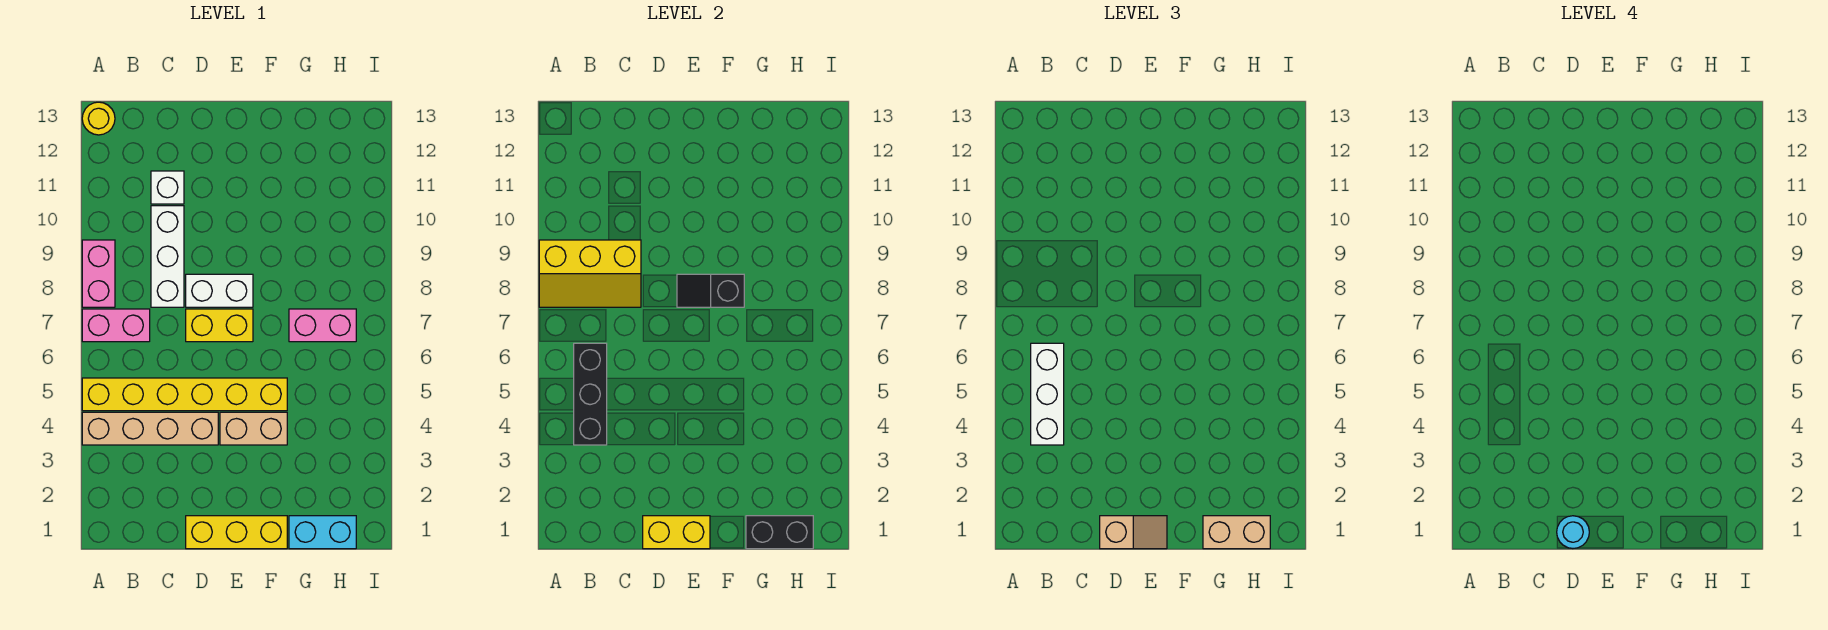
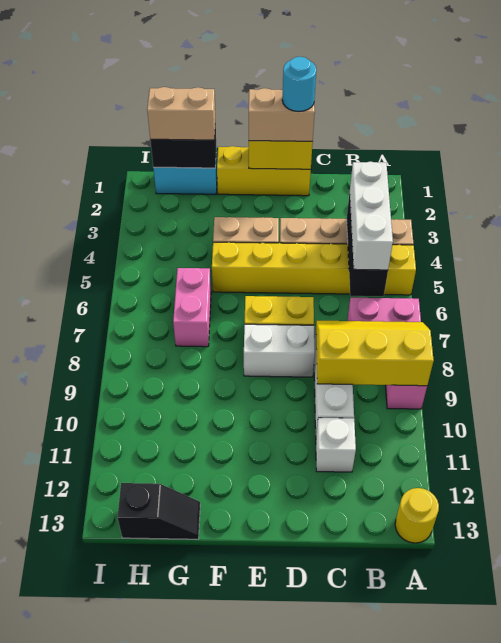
tan slope D1:E1 level 3 top D -> tan brick D1:E1 level 3
black slope E8:F8 level 2 top F -> black slope G13:H13 level 1 top H
pink brick G7:H7 level 1 -> pink brick G6:G7 level 1

